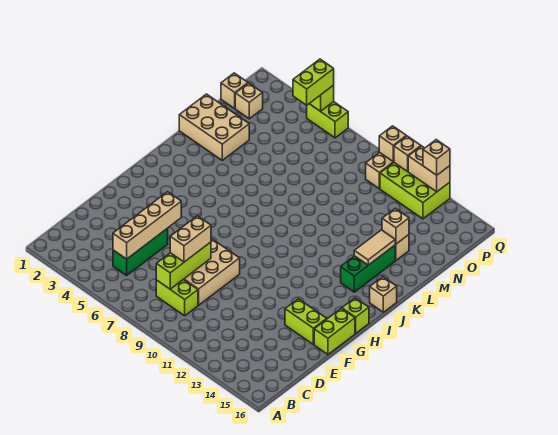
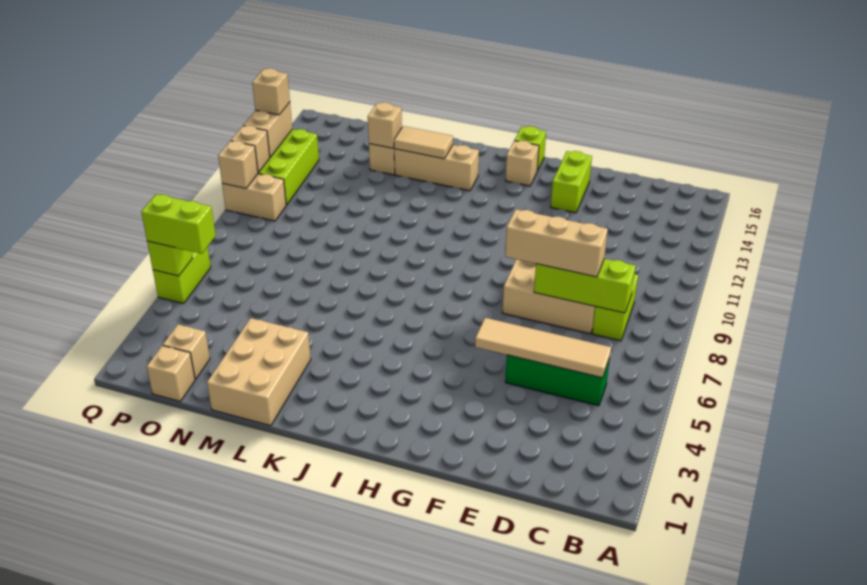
tan brick C5:F5 level 2 -> tan tile C5:F5 level 2
tan brick D8:E8 level 3 -> tan brick D8:F8 level 3
lime brick F16:G16 level 1 -> none
green brick J14:L14 level 1 -> tan brick J14:L14 level 1
tan brick J16 level 1 -> tan brick H15 level 1

